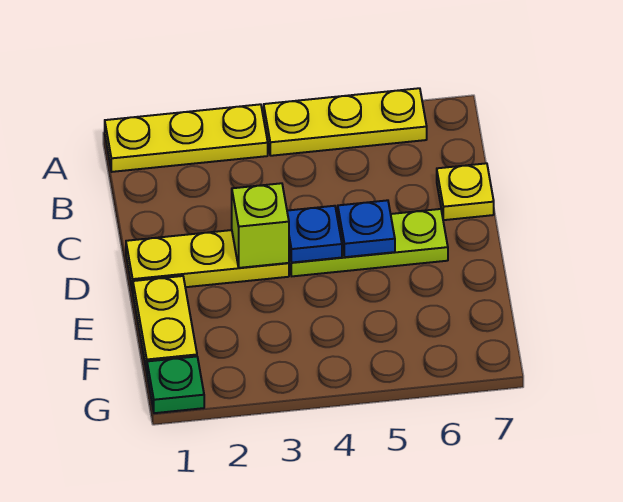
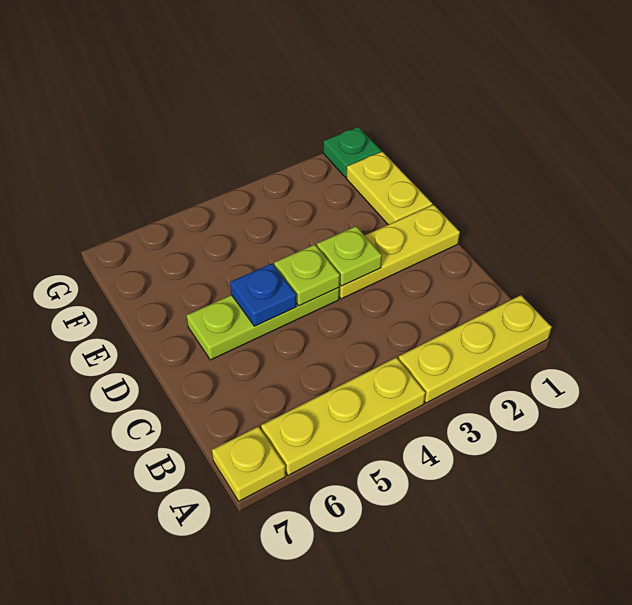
yellow plate C7 level 1 -> yellow plate A7 level 1
lime brick D3 level 2 -> lime plate D3 level 2
blue plate D4 level 2 -> lime plate D4 level 2

